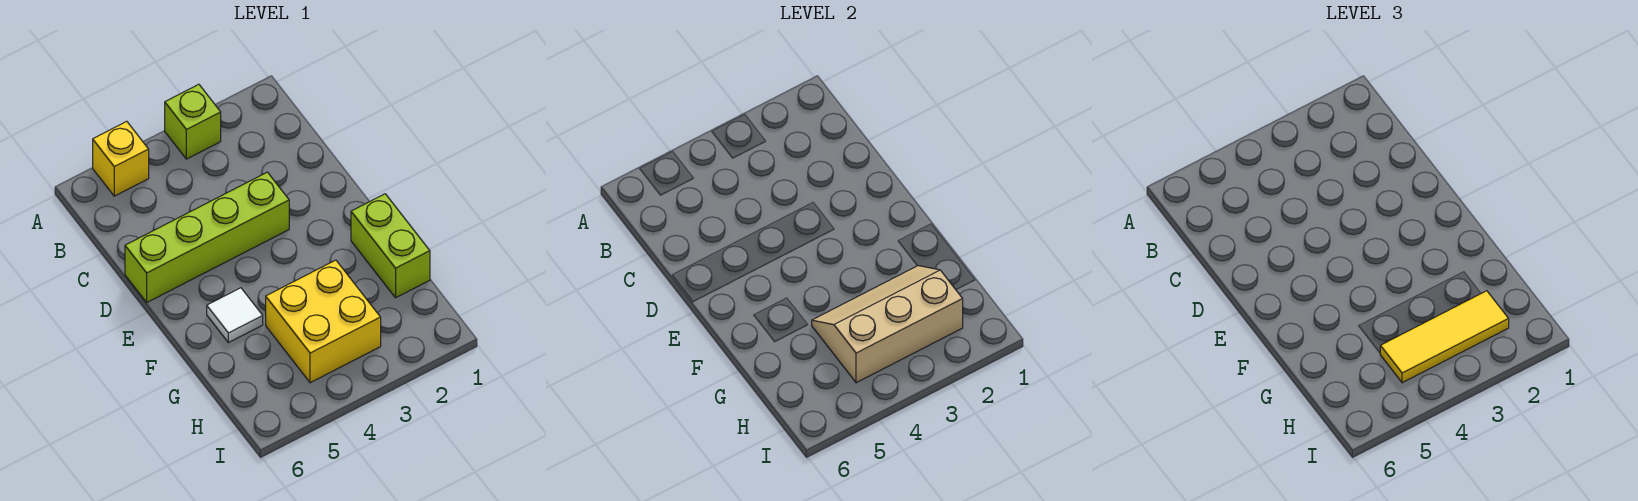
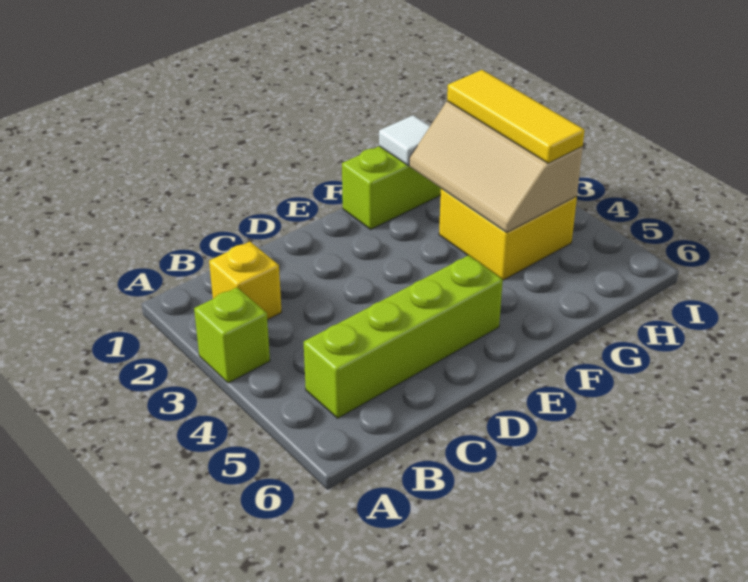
yellow brick A5 level 1 -> yellow brick B2 level 1
lime brick D3:D6 level 1 -> lime brick B5:E5 level 1
white tile F5 level 1 -> white tile G1 level 2

